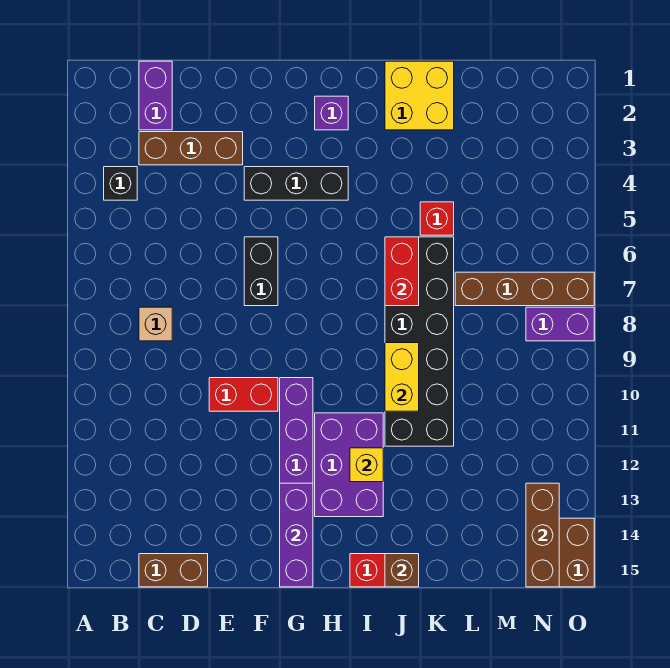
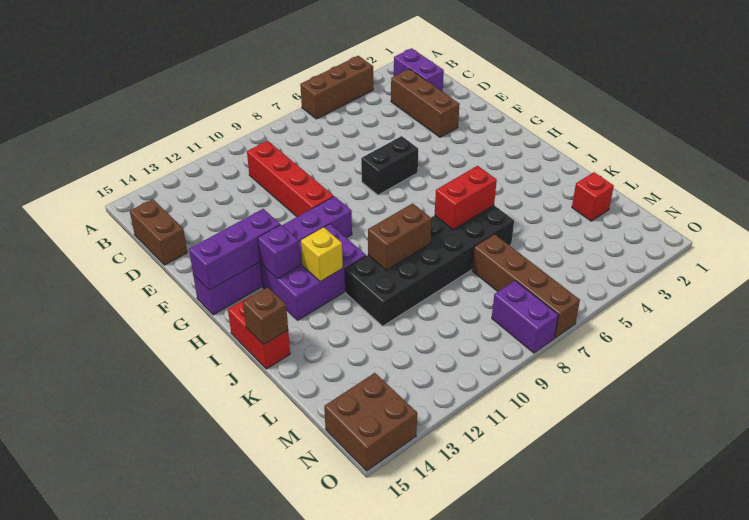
black brick B4 level 1 -> none
purple brick C1:C2 level 1 -> purple brick B2:C2 level 1
tan brick C8 level 1 -> none
red brick E10:F10 level 1 -> red brick C10:F10 level 1
black brick F4:H4 level 1 -> none
purple brick H2 level 1 -> purple brick H13 level 2
yellow brick J1:K2 level 1 -> none
yellow brick J9:J10 level 2 -> brown brick J9:J10 level 2
red brick K5 level 1 -> red brick L2 level 1
brown brick N13:N15 level 2 -> brown brick A4:A6 level 1

